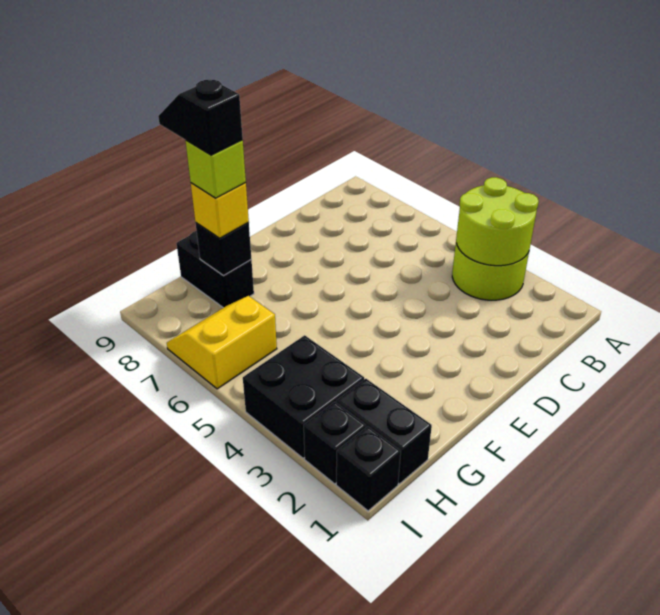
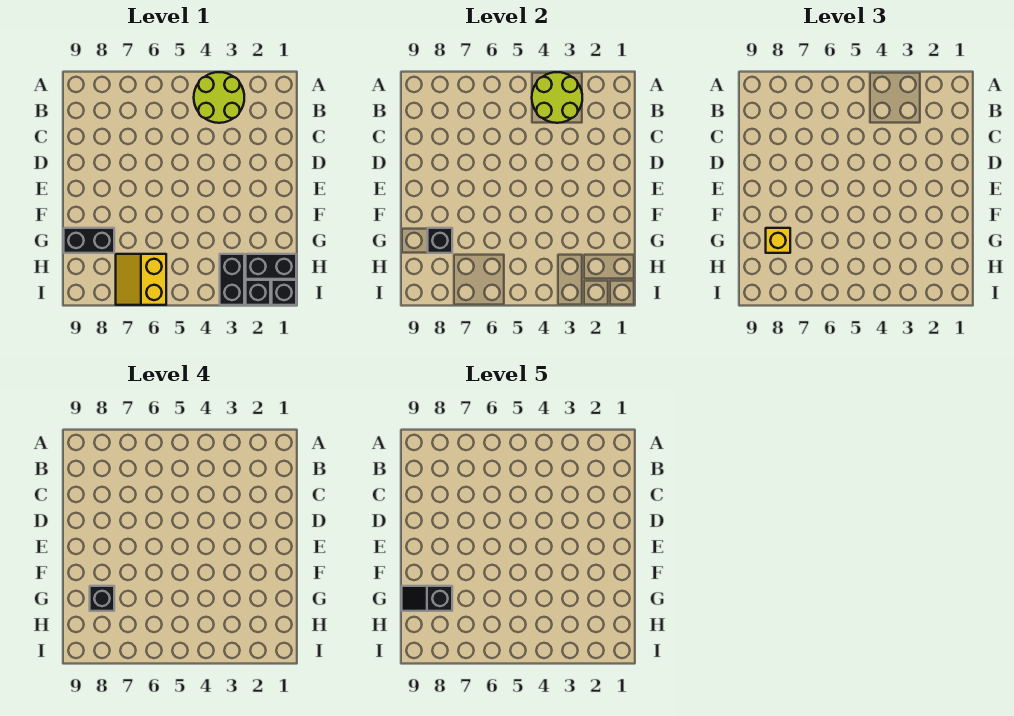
lime brick G8 level 4 -> black brick G8 level 4
black brick H3:I4 level 1 -> black brick H3:I3 level 1

